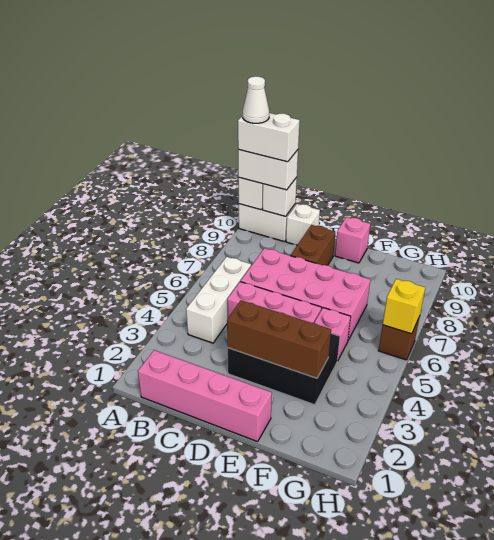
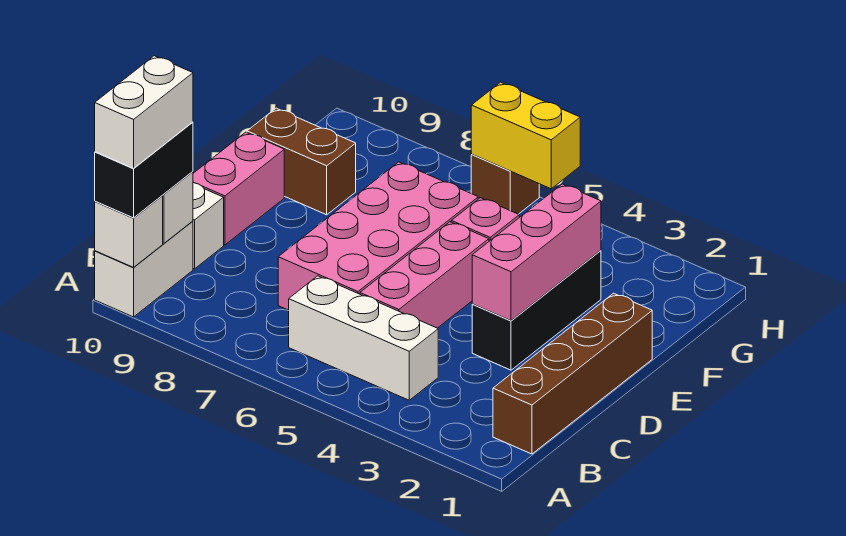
white brick A10:B10 level 3 -> black brick A10:B10 level 3
white cone A10 level 5 -> none
pink brick B1:E1 level 1 -> brown brick B1:E1 level 1
black brick D3:F4 level 1 -> black brick D3:F3 level 1
brown brick D3:F3 level 2 -> pink brick D3:F3 level 2
brown brick D8:D9 level 1 -> brown brick F9:F10 level 1
pink brick E10 level 1 -> pink brick D10:E10 level 1
yellow brick H6 level 2 -> yellow brick H5:H6 level 2

